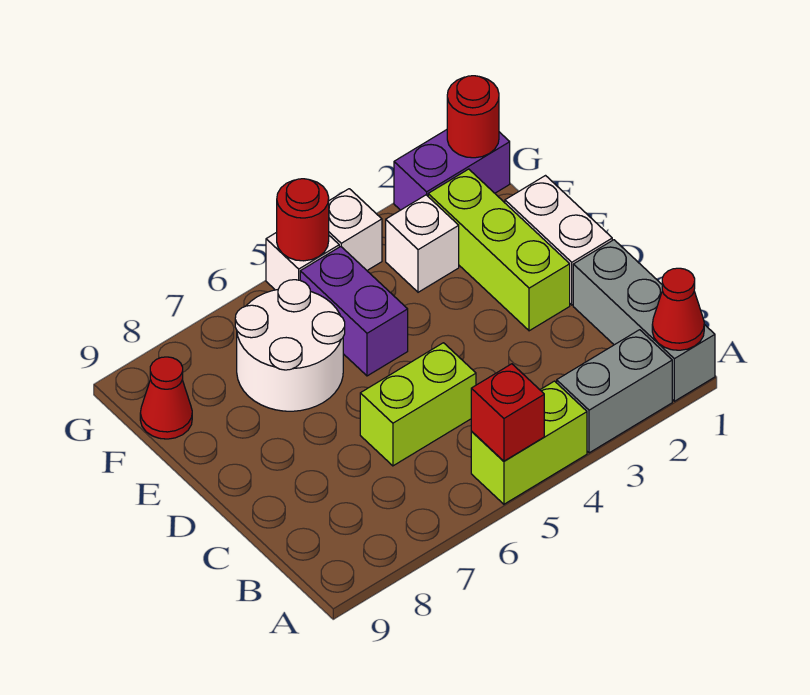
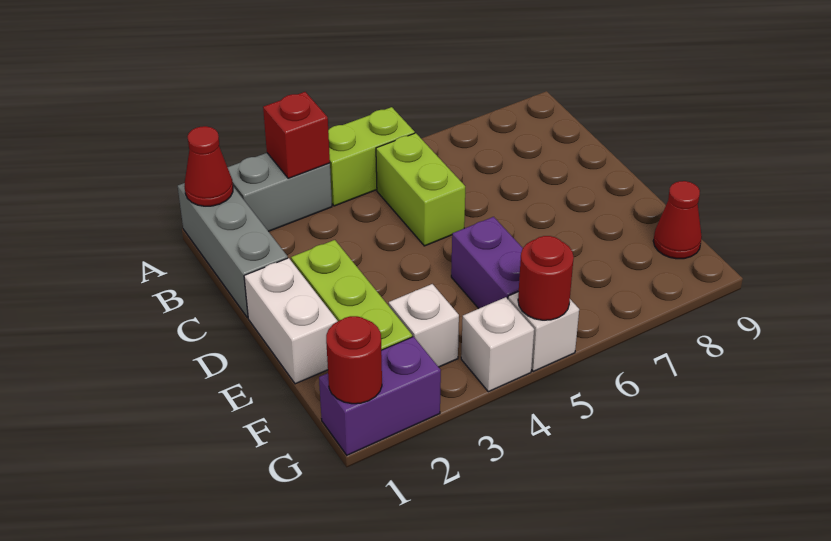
red brick A5 level 2 -> red brick A3 level 2
lime brick C5:C6 level 1 -> lime brick B5:C5 level 1
white round brick E6:F7 level 1 -> none

